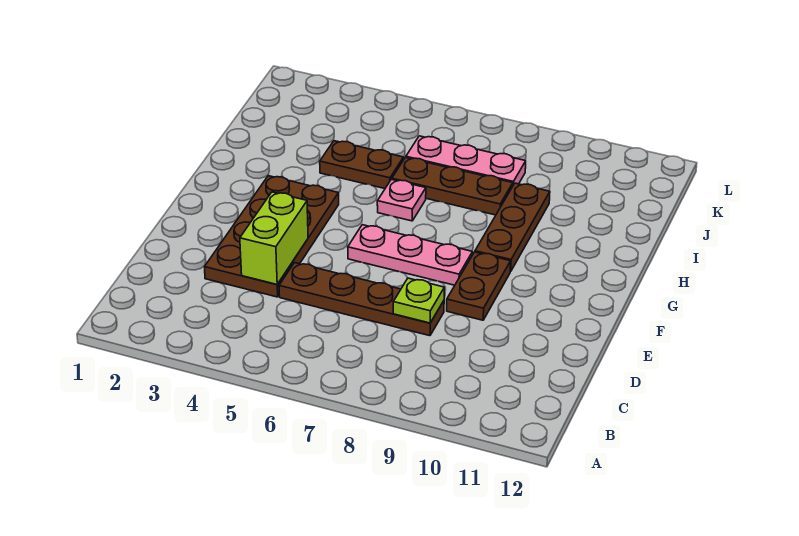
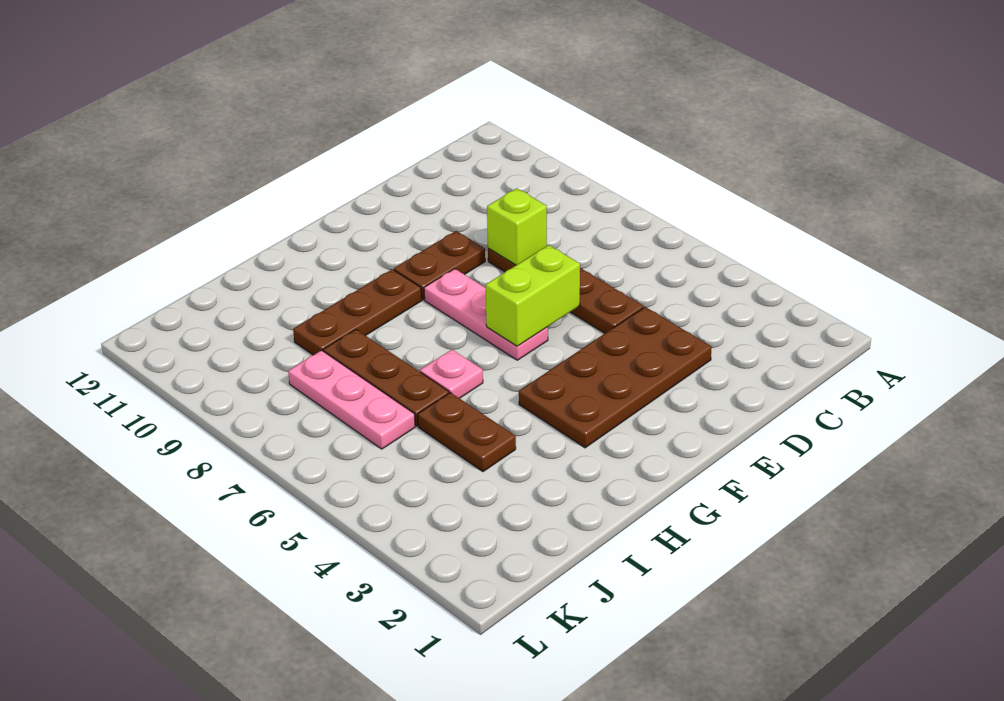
lime brick D4:E4 level 2 -> lime brick E6:F6 level 2
lime plate D8 level 2 -> lime brick D8 level 2

